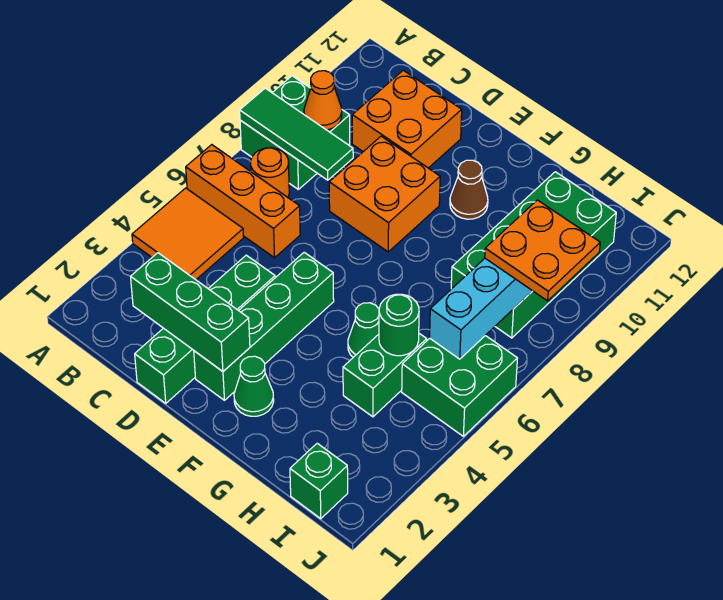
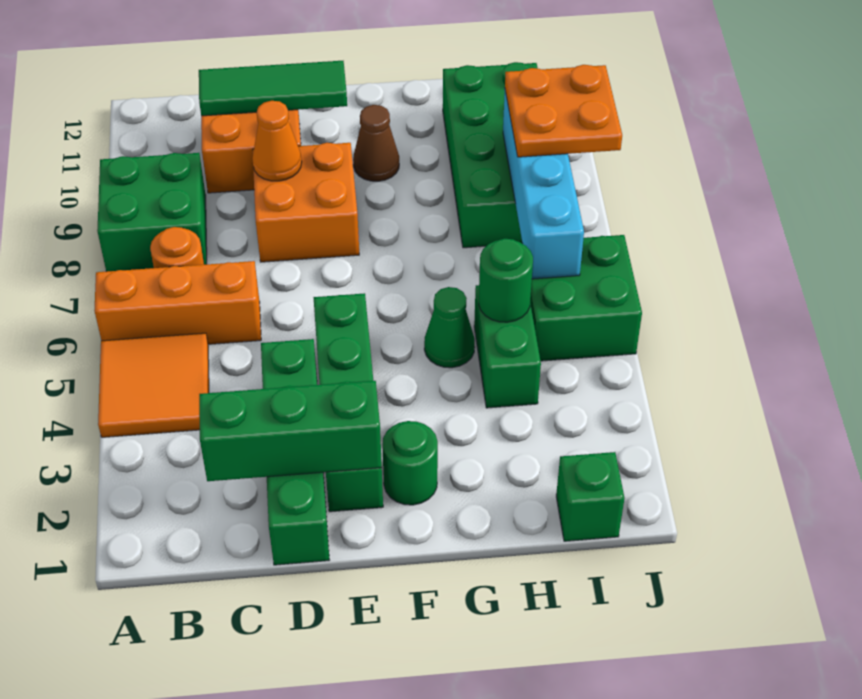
green tile A8:C8 level 2 -> green tile C11:E11 level 2
orange cone B9 level 2 -> orange cone D9 level 2
green cone F2 level 1 -> green round brick F2 level 1

